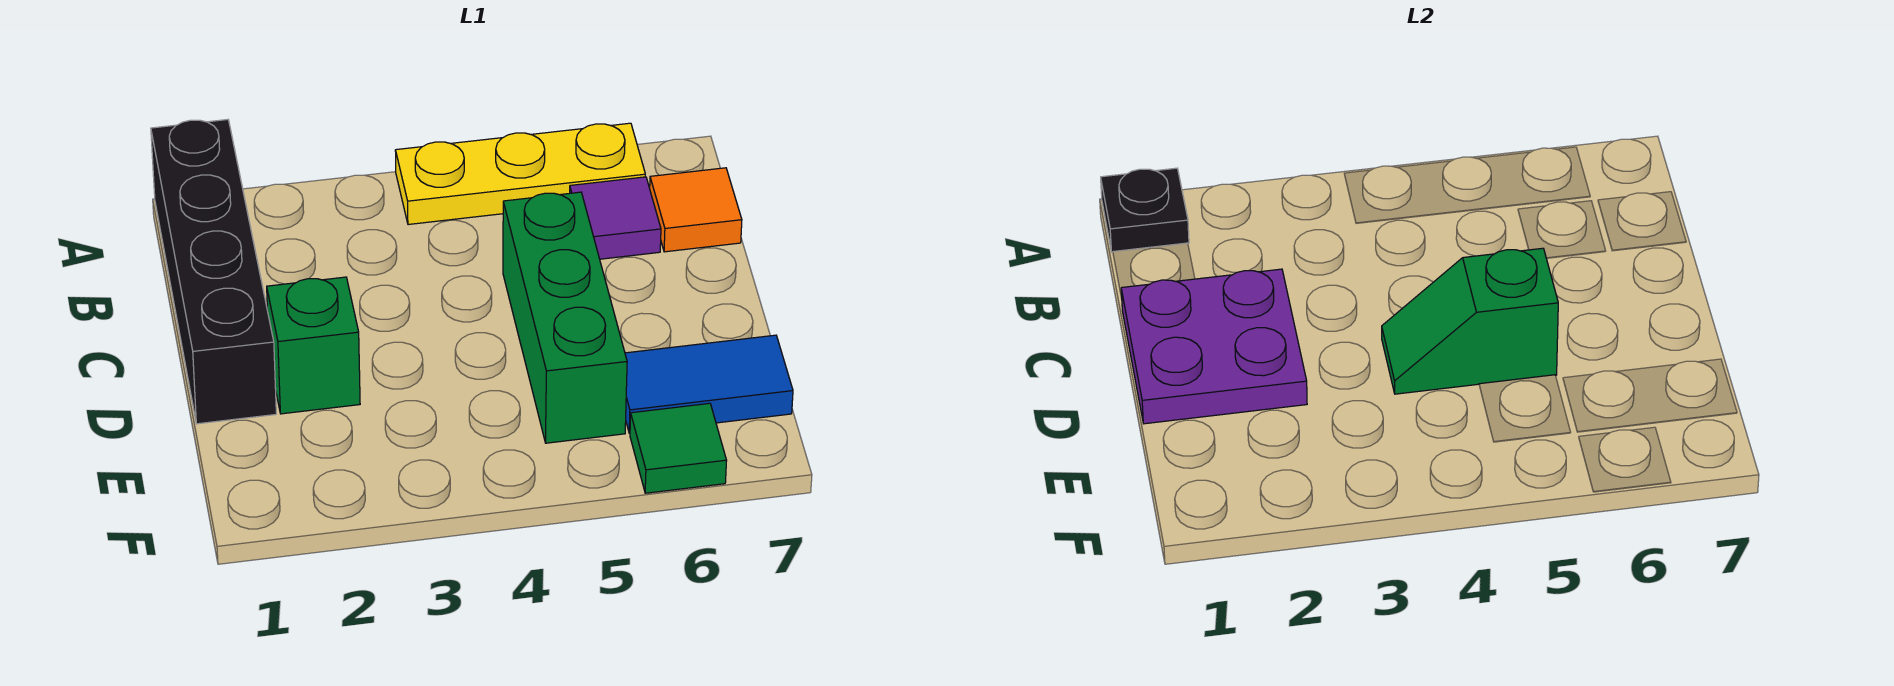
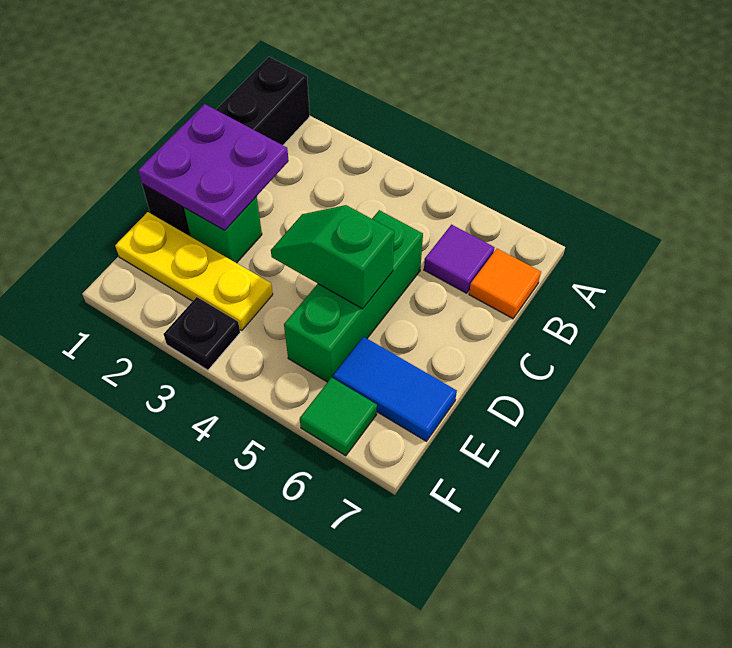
black plate A1 level 2 -> black plate F3 level 1
yellow plate A4:A6 level 1 -> yellow plate E1:E3 level 1

